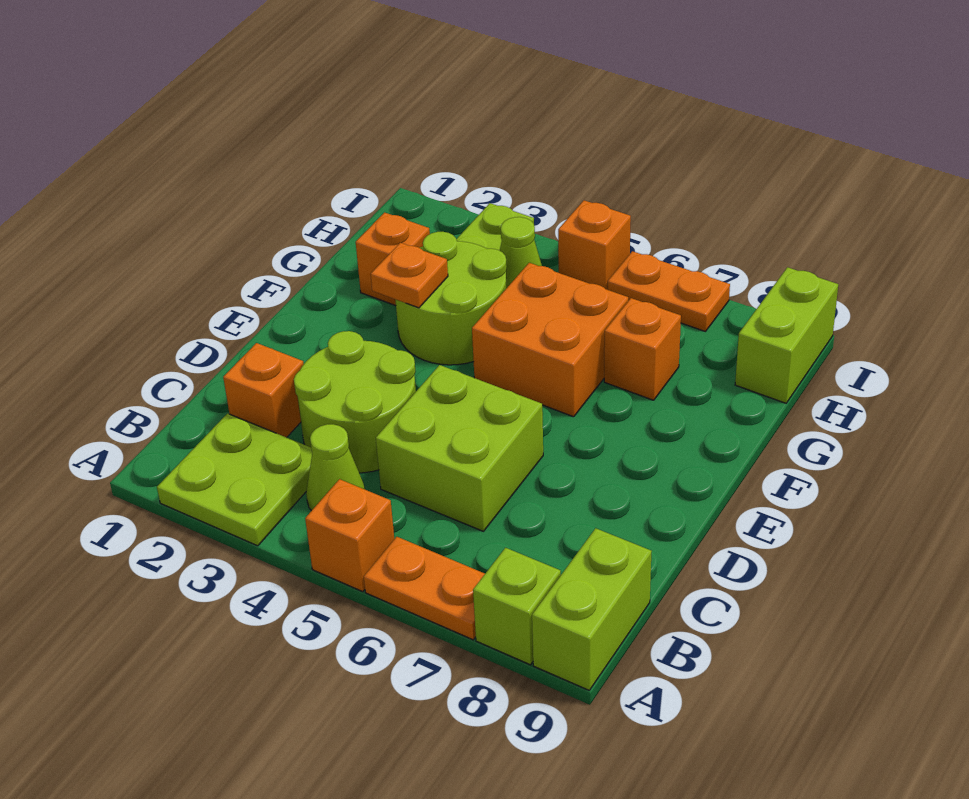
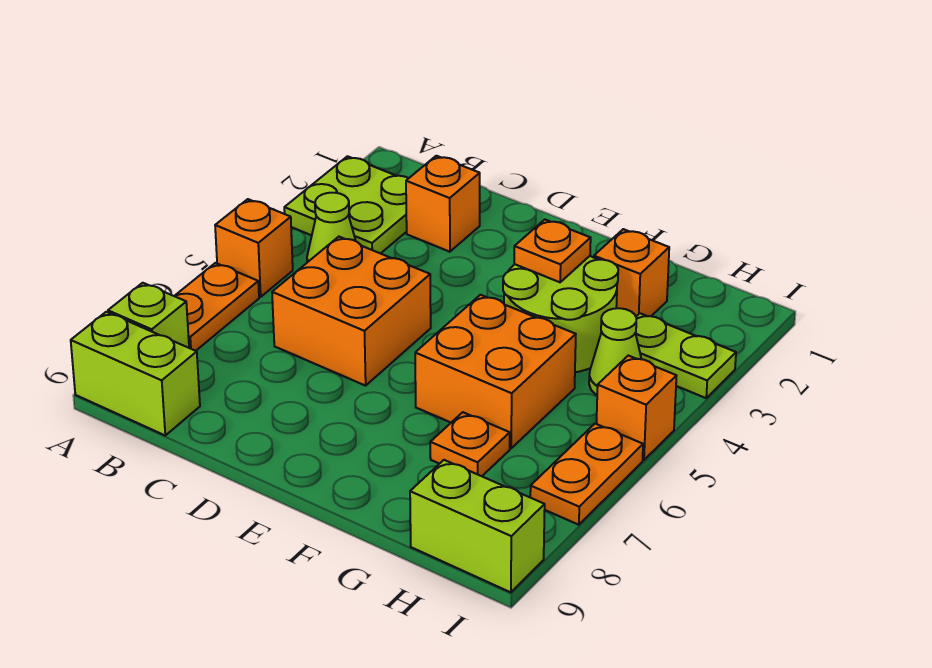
lime round brick C3:D4 level 1 -> none
lime brick C5:D6 level 1 -> orange brick C5:D6 level 1
orange brick G7 level 1 -> orange plate G7 level 1

